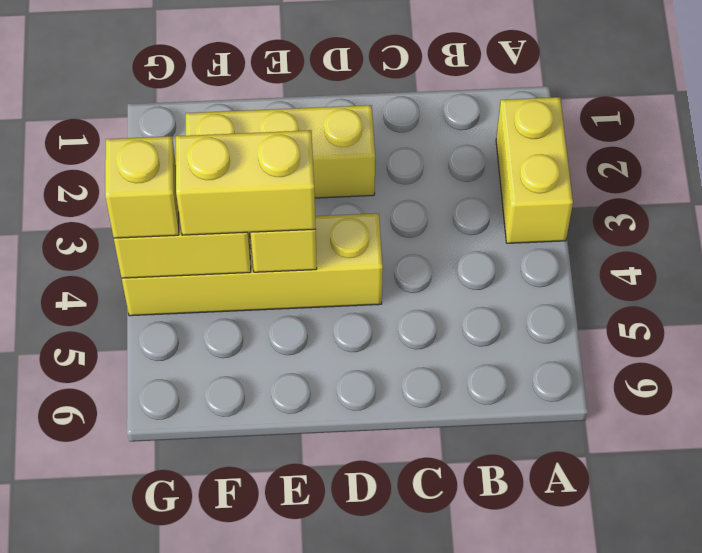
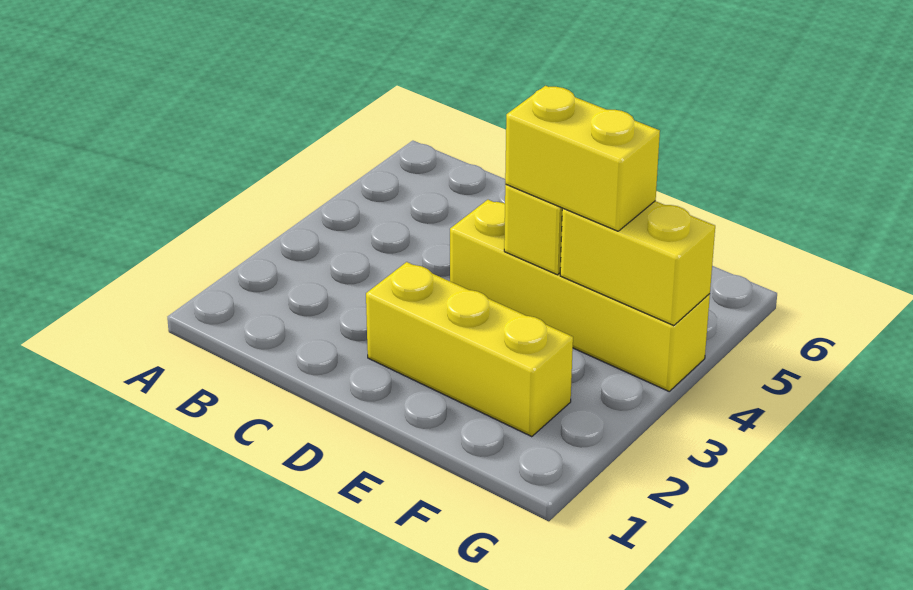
yellow brick A2:A3 level 1 -> none
yellow brick G4 level 3 -> none

